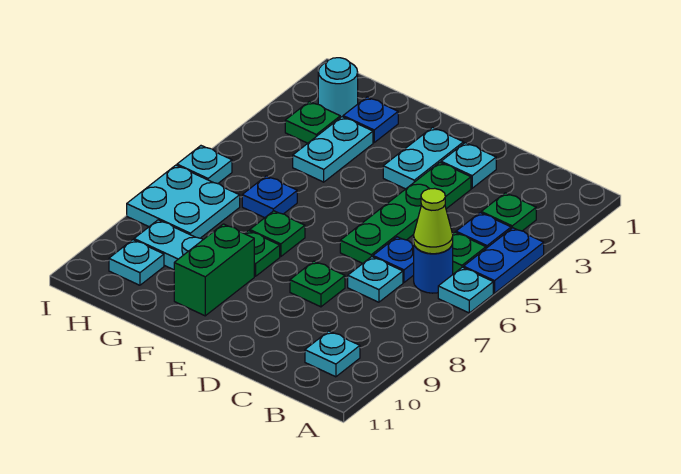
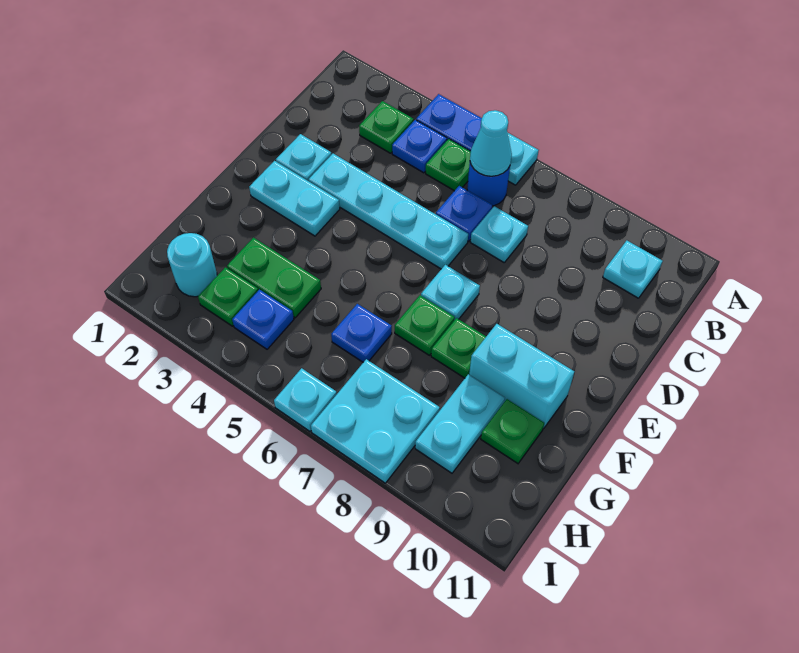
lime cone B6 level 2 -> cyan cone B6 level 2
green plate D3:D6 level 1 -> cyan plate D3:D6 level 1
green plate D8 level 1 -> green plate G10 level 1
green brick F9:F10 level 1 -> cyan brick F9:F10 level 1
blue plate G2 level 1 -> blue plate H4 level 1
cyan plate G3:G4 level 1 -> green plate G3:G4 level 1
cyan plate H10 level 1 -> cyan plate E7 level 1

